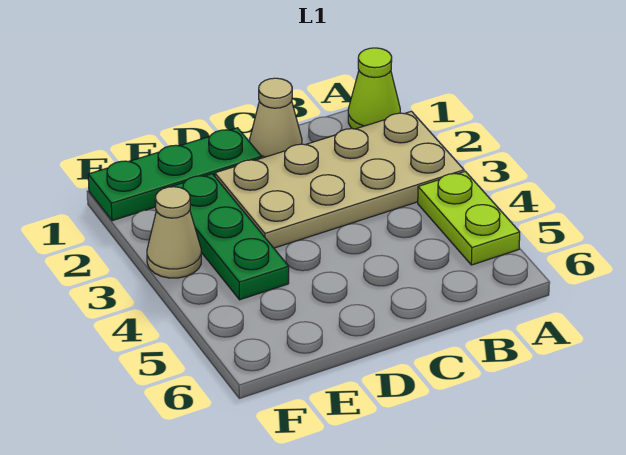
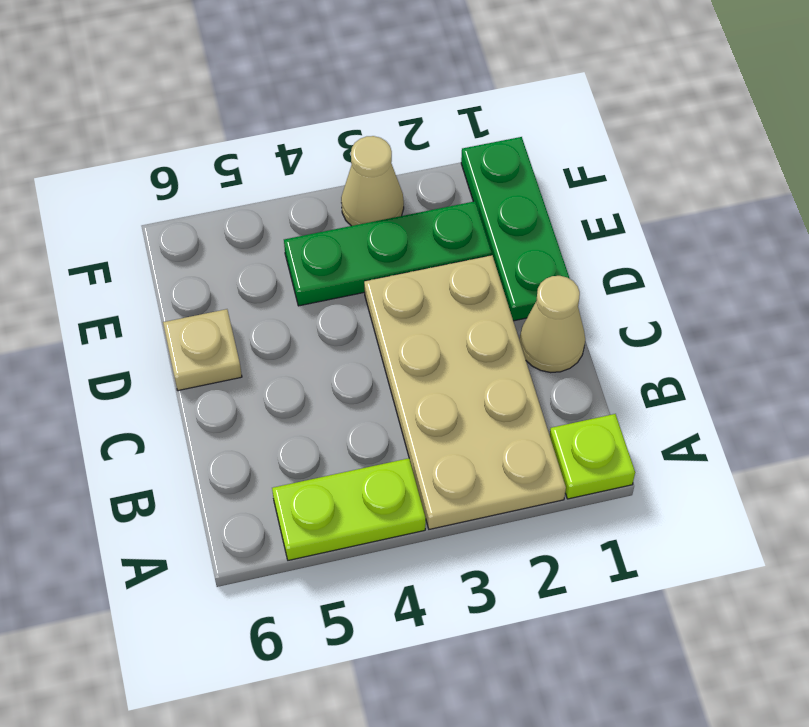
lime cone A1 level 1 -> lime plate A1 level 1
none -> tan plate D6 level 1

